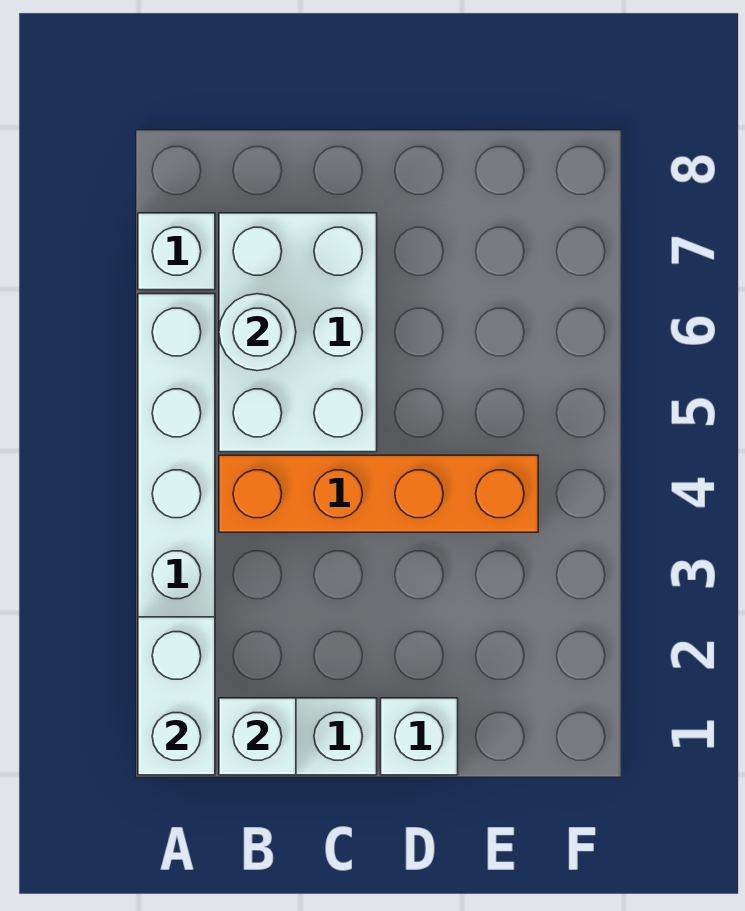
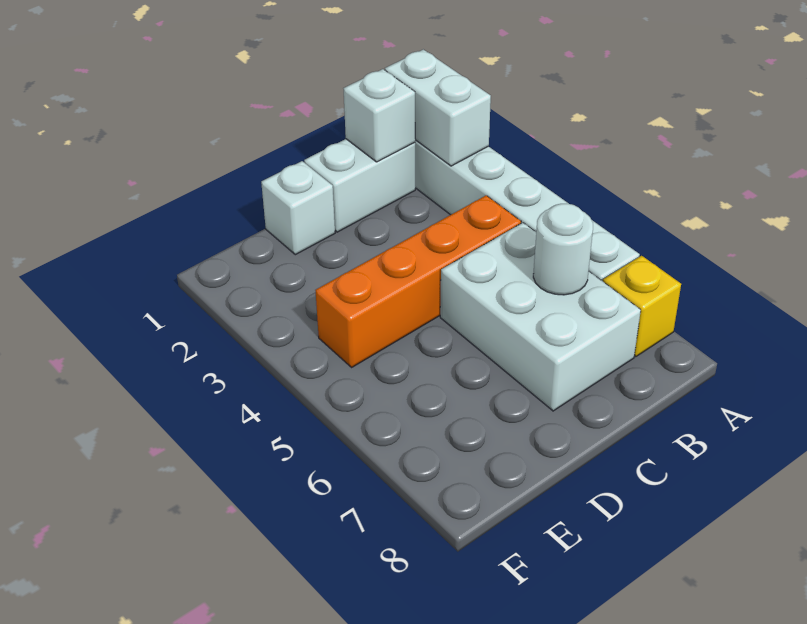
white brick A7 level 1 -> yellow brick A7 level 1

